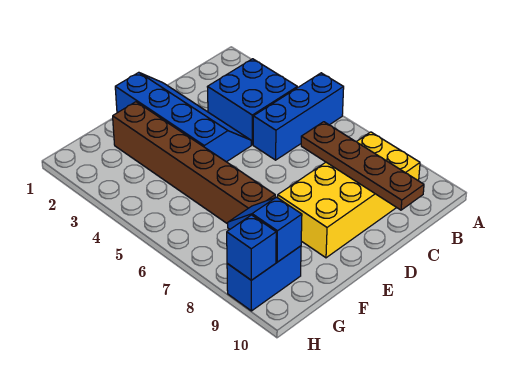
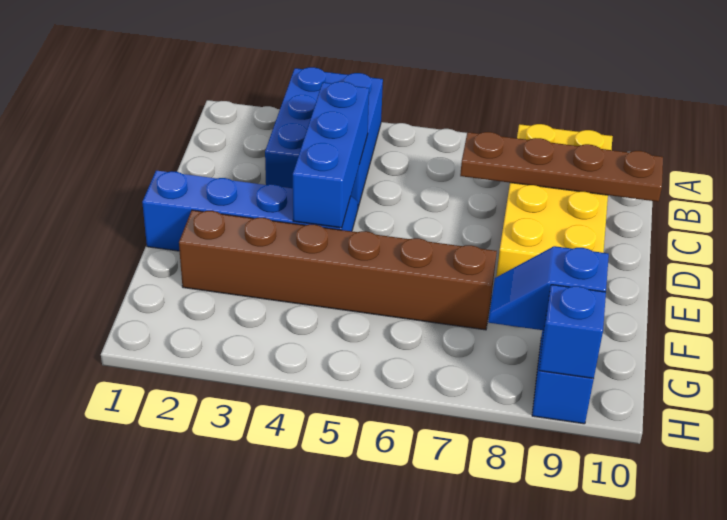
blue brick A5:C5 level 1 -> blue brick C4:E4 level 2
blue brick B3:C4 level 1 -> blue brick A3:C4 level 1

